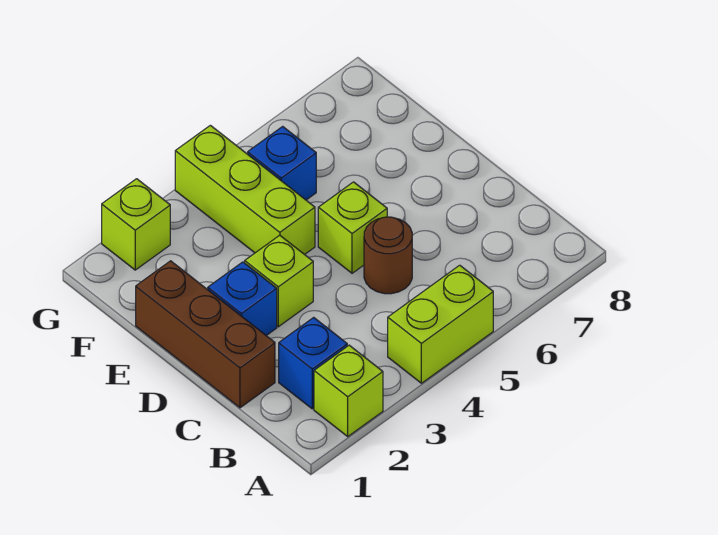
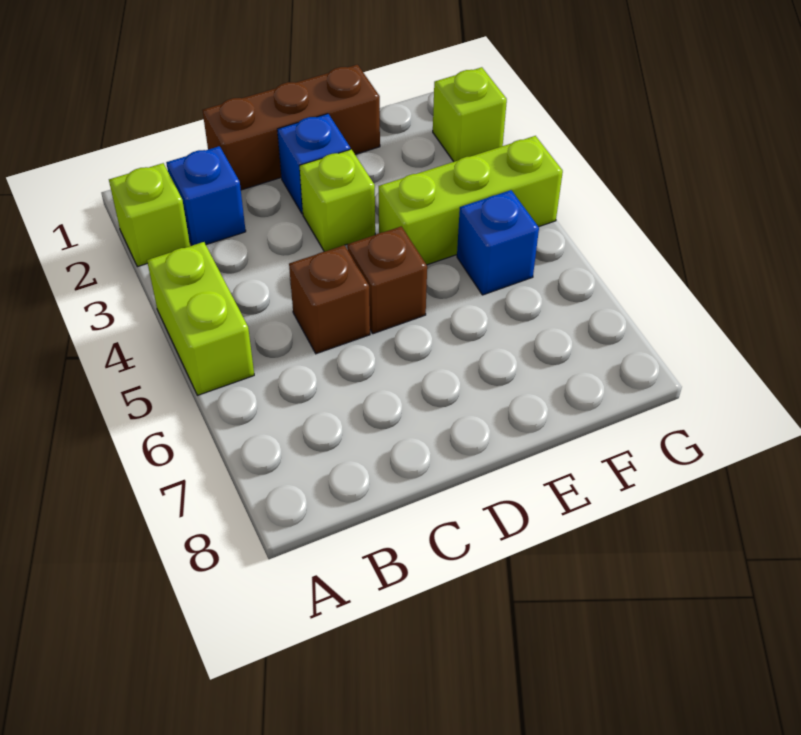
brown round brick C5 level 1 -> brown brick C5 level 1
lime brick D5 level 1 -> brown brick D5 level 1

